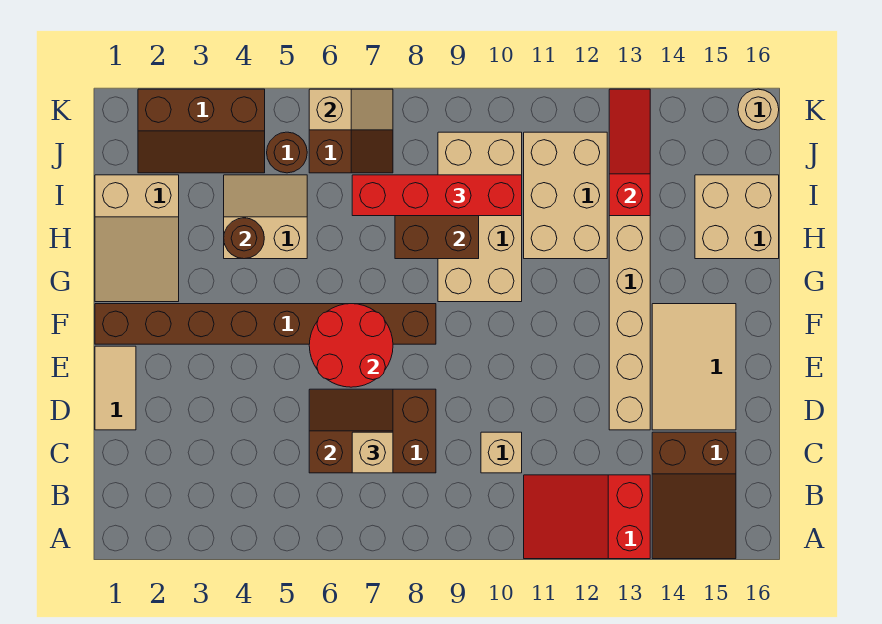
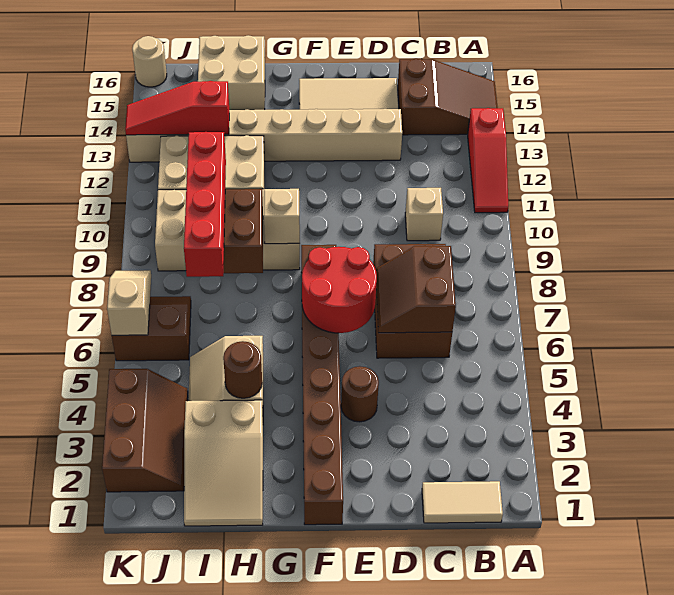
red slope A11:B13 level 1 top 13 -> red slope A11:A13 level 1 top 13
tan brick C7 level 3 -> tan brick G9 level 2
tan tile D1:E1 level 1 -> tan tile B1:C1 level 1
tan slope G1:I2 level 1 top I -> tan slope H1:I3 level 1 top 3
brown round brick J5 level 1 -> brown round brick E4 level 1

